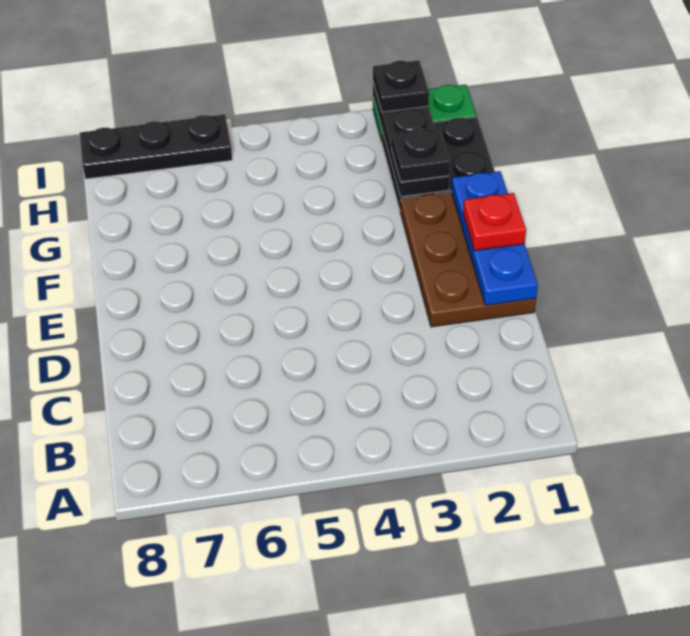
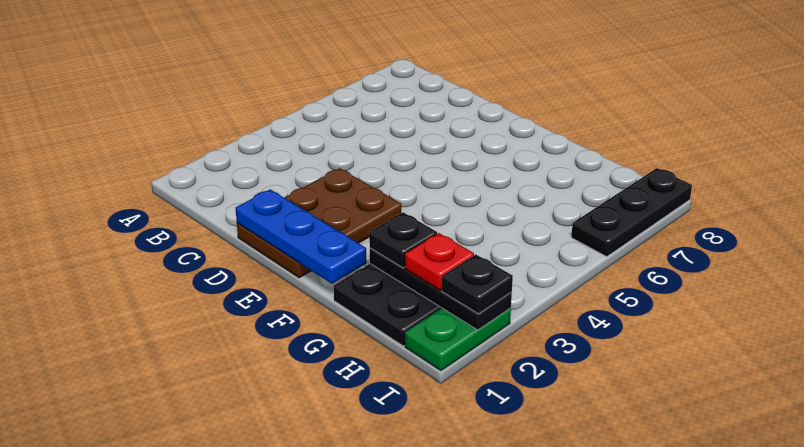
brown plate D1:F2 level 1 -> brown plate D1:E3 level 1
red plate E1 level 3 -> red plate H2 level 3

